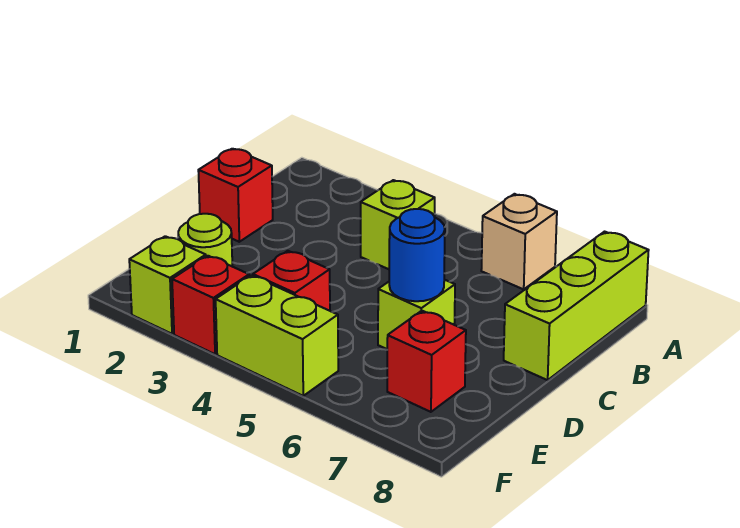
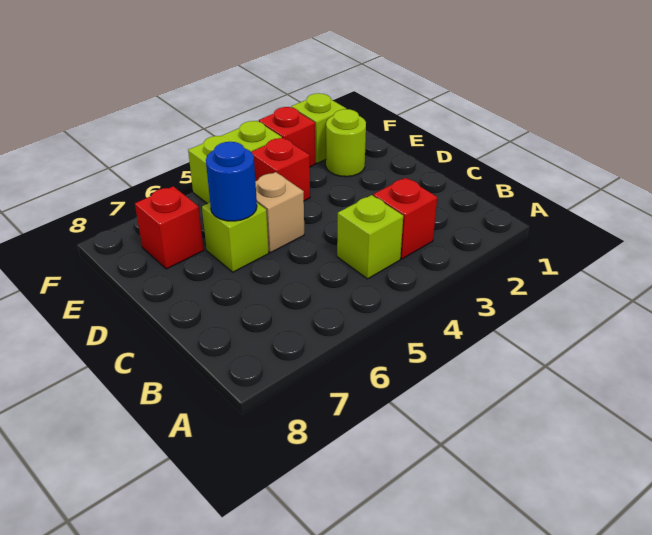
tan brick A6 level 1 -> tan brick D5 level 1
lime brick A8:C8 level 1 -> none
red brick C1 level 1 -> red brick B3 level 1

